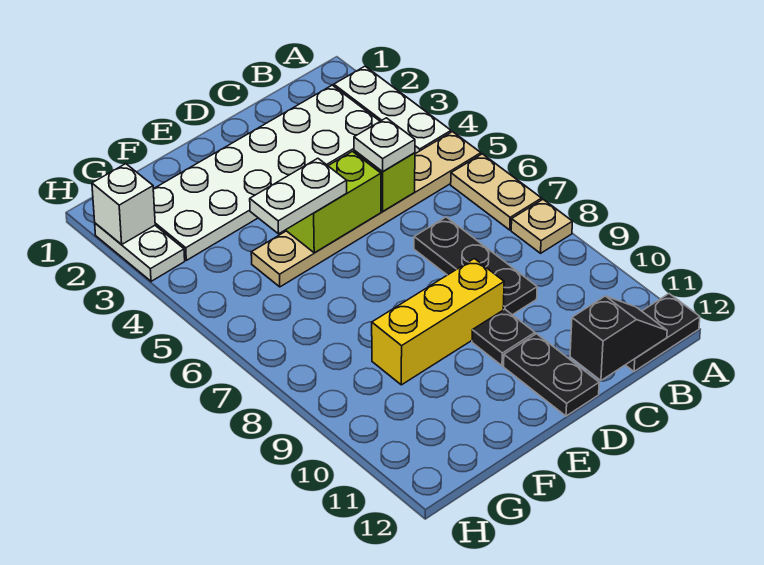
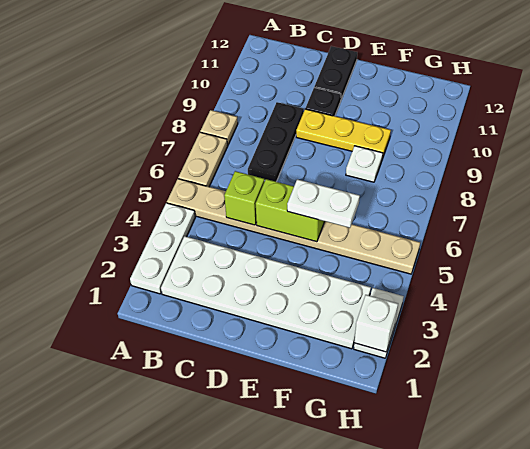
tan plate A5:F5 level 1 -> tan plate A5:H5 level 1
black plate A12:B12 level 1 -> none
black slope B12:C12 level 2 top C -> none
white plate C5 level 3 -> white plate F8 level 1
yellow brick D9:F9 level 1 -> yellow plate D9:F9 level 1

